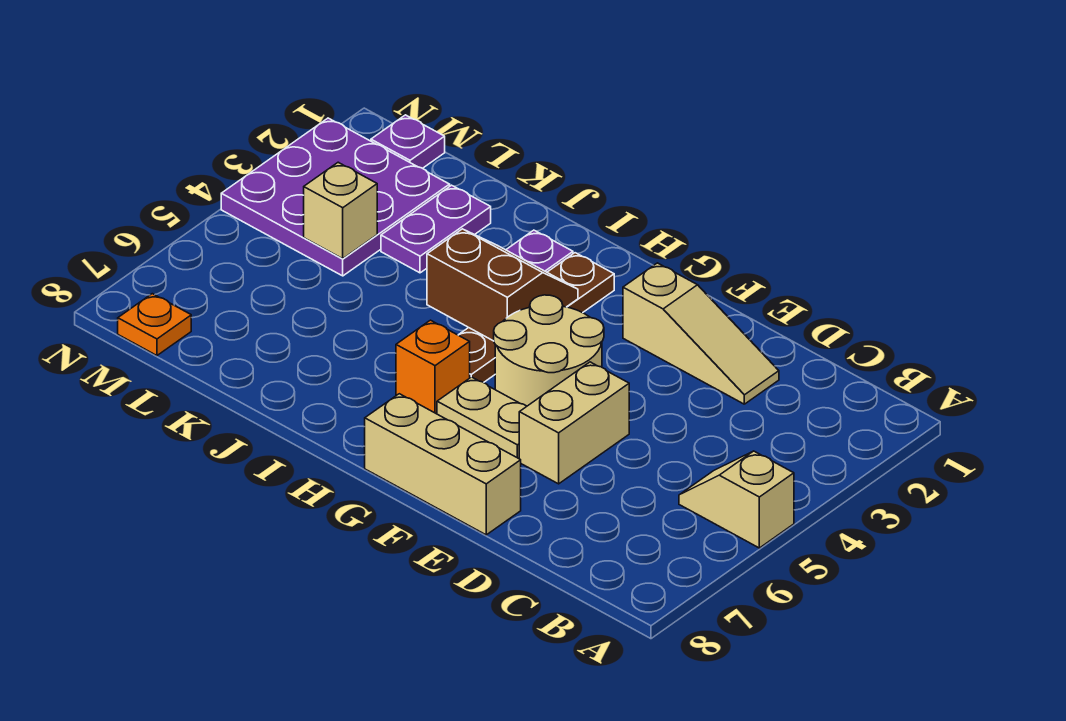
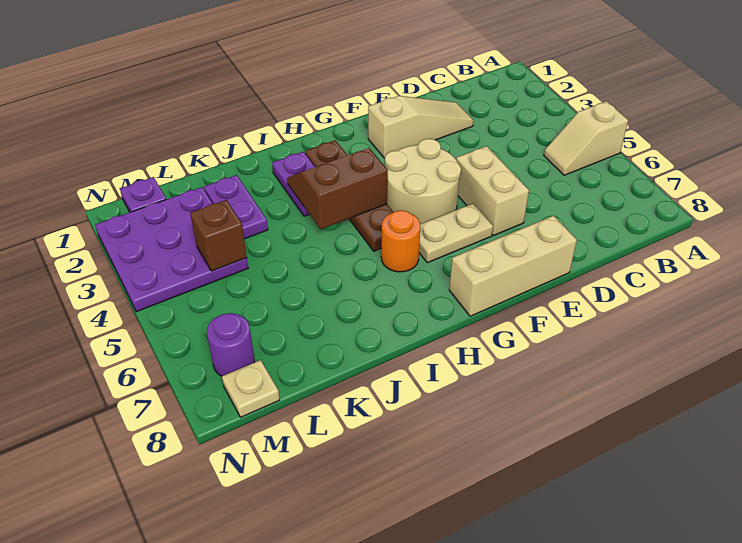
orange brick H6 level 1 -> orange round brick H6 level 1
tan brick L4 level 2 -> brown brick L4 level 2
none -> purple round brick M7 level 1
orange plate M8 level 1 -> tan plate M8 level 1

